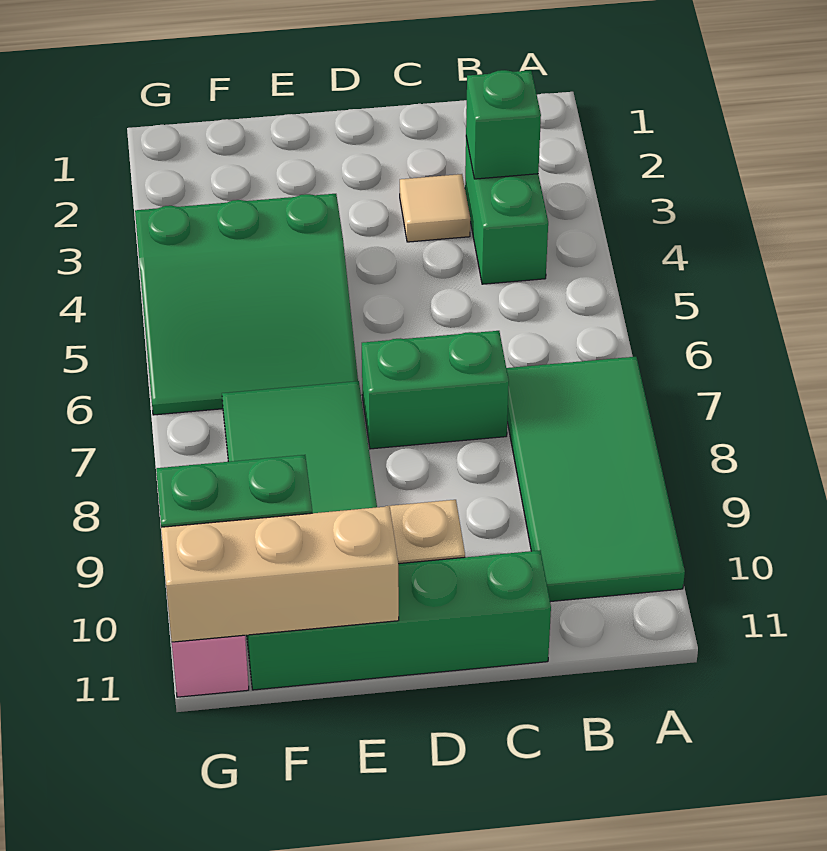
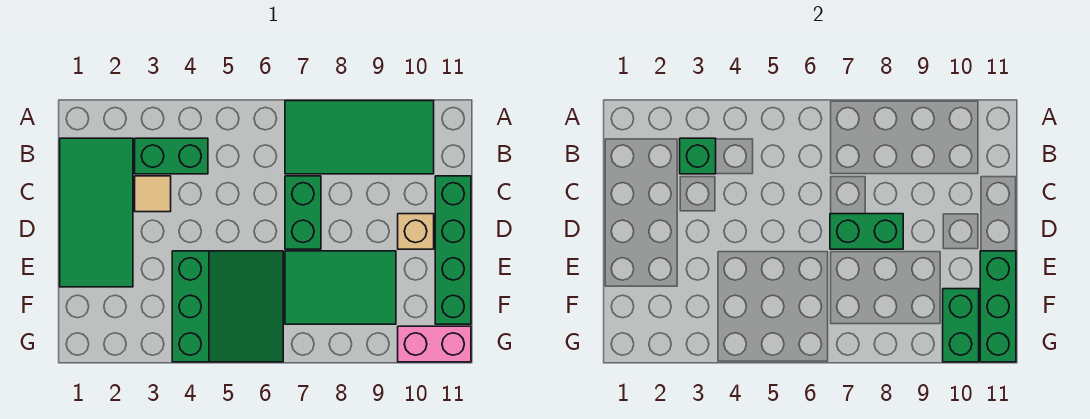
none -> green tile B1:E2 level 1
none -> green brick D7:D8 level 2
tan brick E11:G11 level 2 -> green brick E11:G11 level 2

